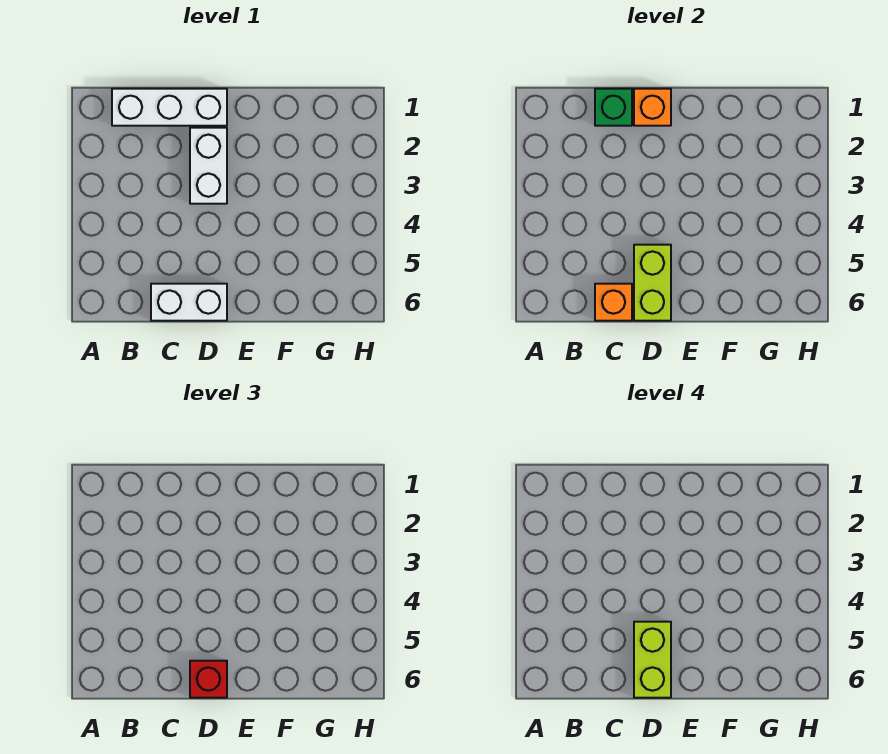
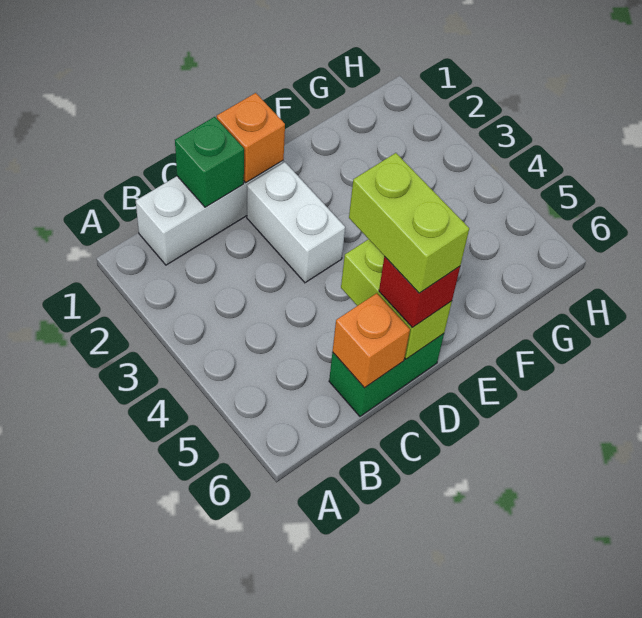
white brick C6:D6 level 1 -> green brick C6:D6 level 1

